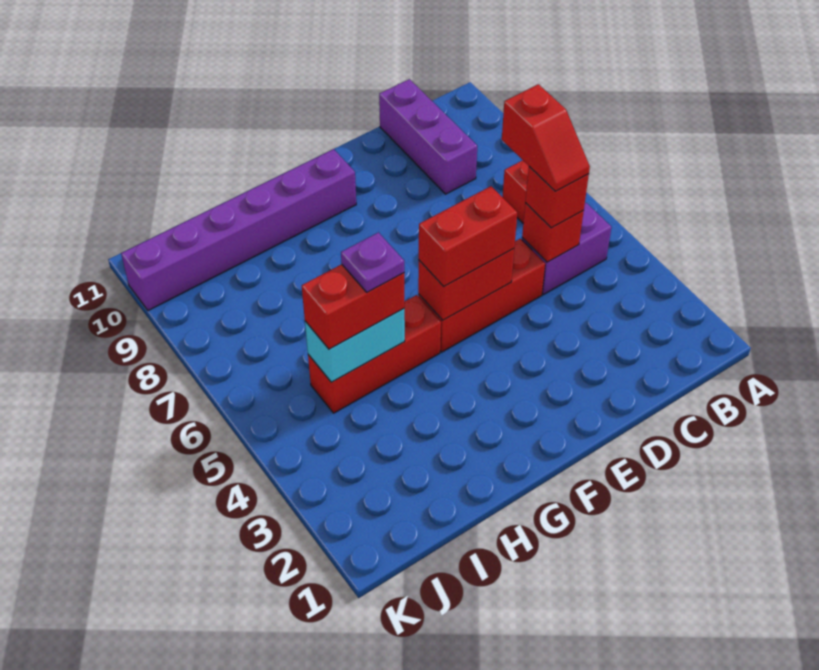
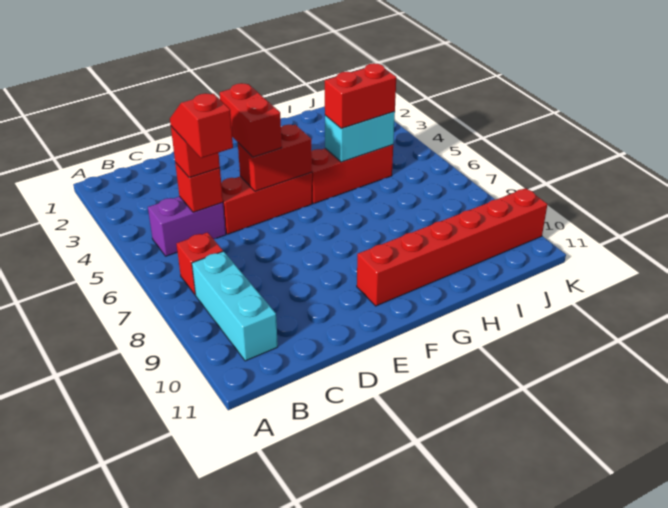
none -> cyan brick B8:B10 level 1
purple brick C9:C11 level 1 -> none
red brick E5:F5 level 3 -> red brick E4:E5 level 3
purple brick F10:K10 level 1 -> red brick F10:K10 level 1
purple plate H5 level 4 -> none

